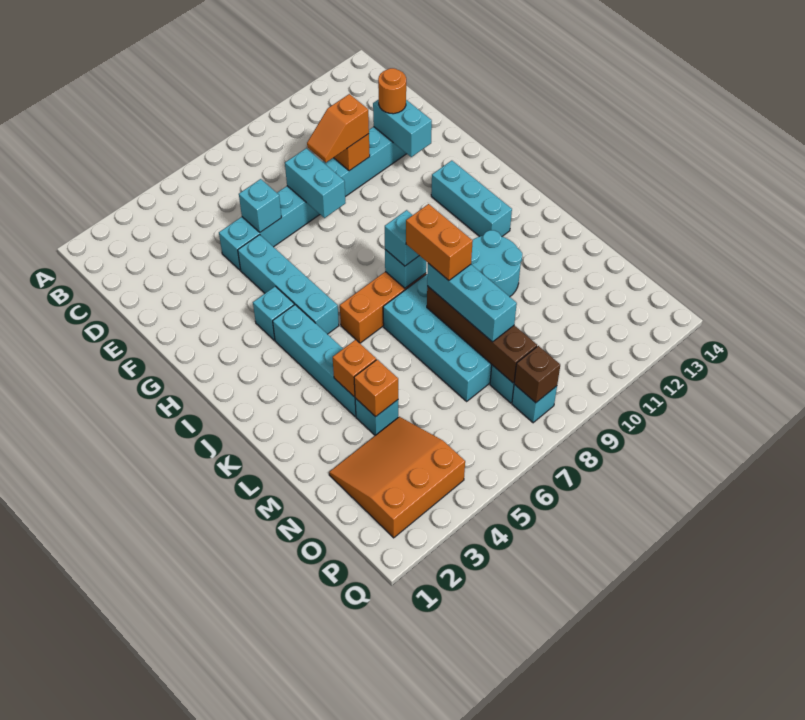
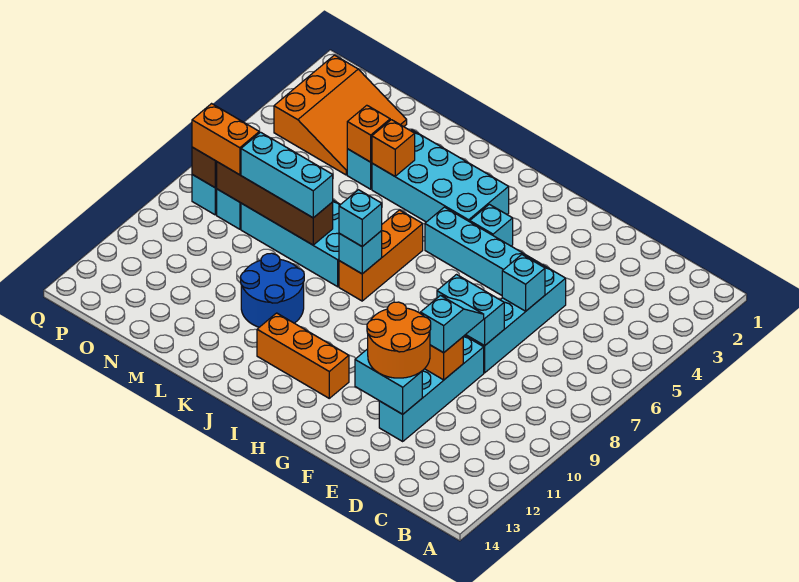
orange slope E9:E10 level 3 top 10 -> cyan slope E9:E10 level 3 top 10
orange round brick E12 level 3 -> orange round brick E11:F12 level 3
cyan brick H12:J12 level 1 -> orange brick H12:J12 level 1
cyan brick I4:L4 level 1 -> cyan brick I3:L4 level 1
orange brick K8:L8 level 4 -> orange brick O8:P8 level 3
cyan round brick K10:L11 level 1 -> blue round brick K10:L11 level 1

